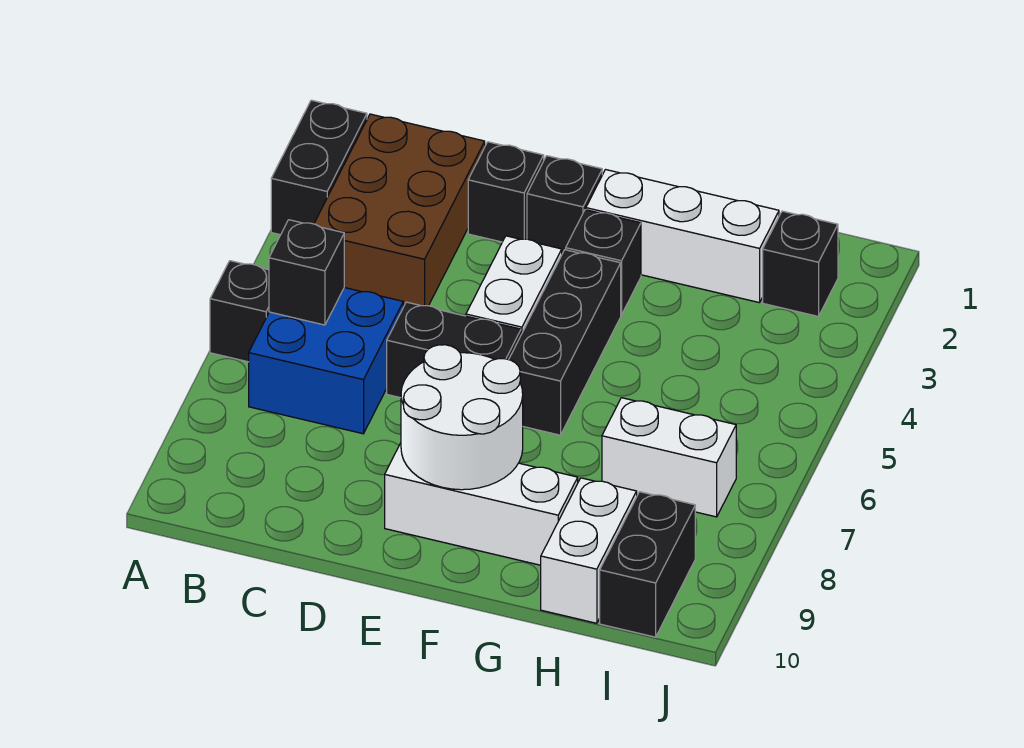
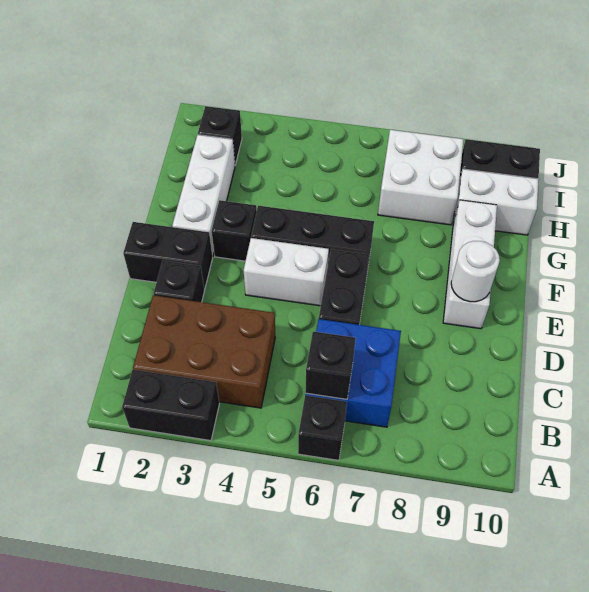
black brick E2 level 1 -> black brick E1:E2 level 1
white round brick E8:F9 level 2 -> white round brick E9 level 2
white brick H7:I7 level 1 -> white brick H7:I8 level 1

